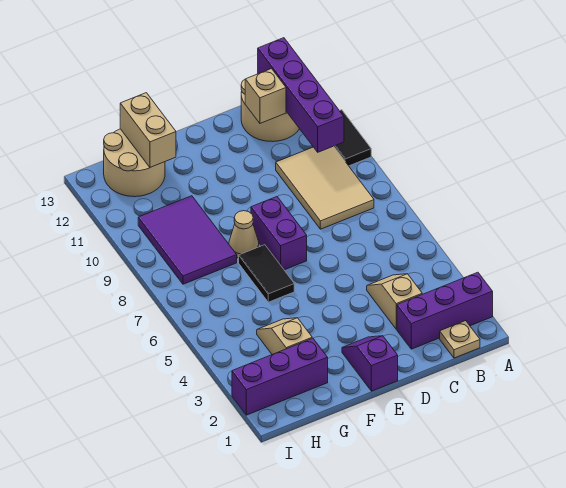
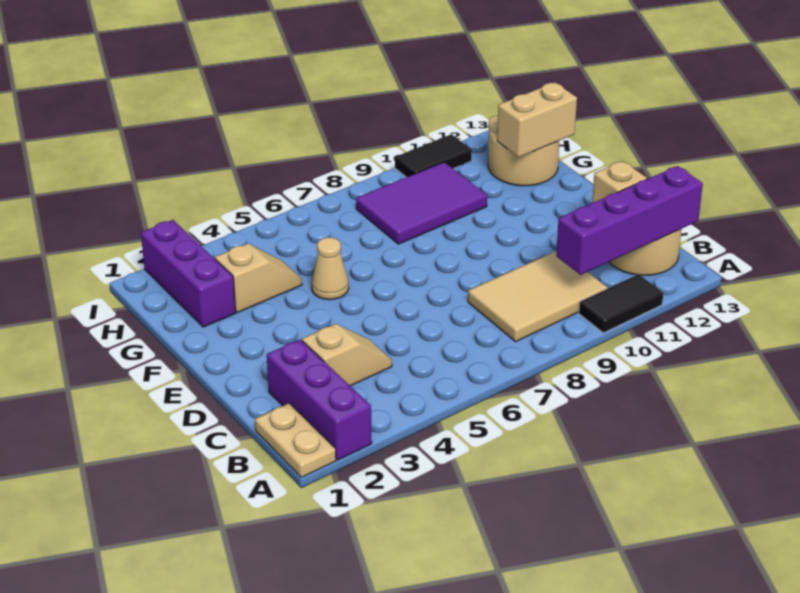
tan plate B1 level 1 -> tan plate A1:B1 level 1
purple slope E1:E2 level 1 top 1 -> none
purple brick E7:E8 level 1 -> none
black tile F6:F7 level 1 -> black tile I10:I11 level 1
tan cone F8 level 1 -> tan cone F5 level 1

